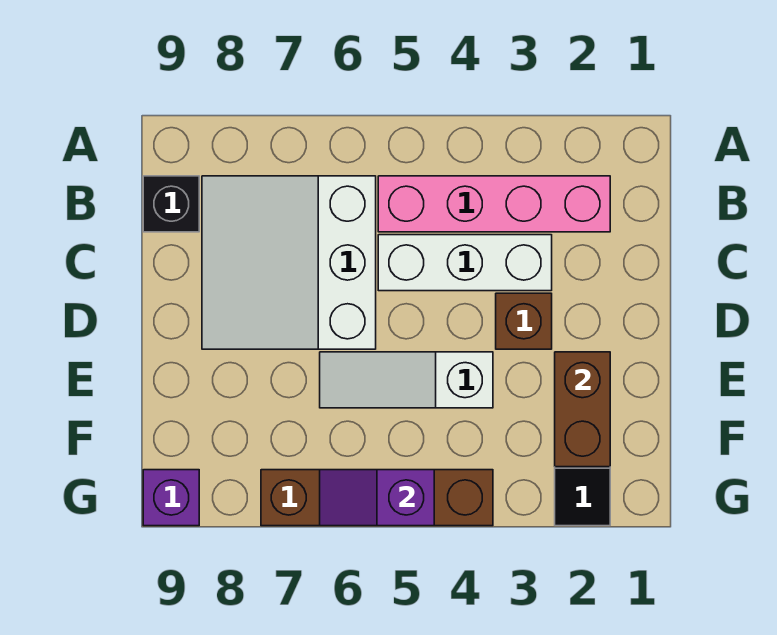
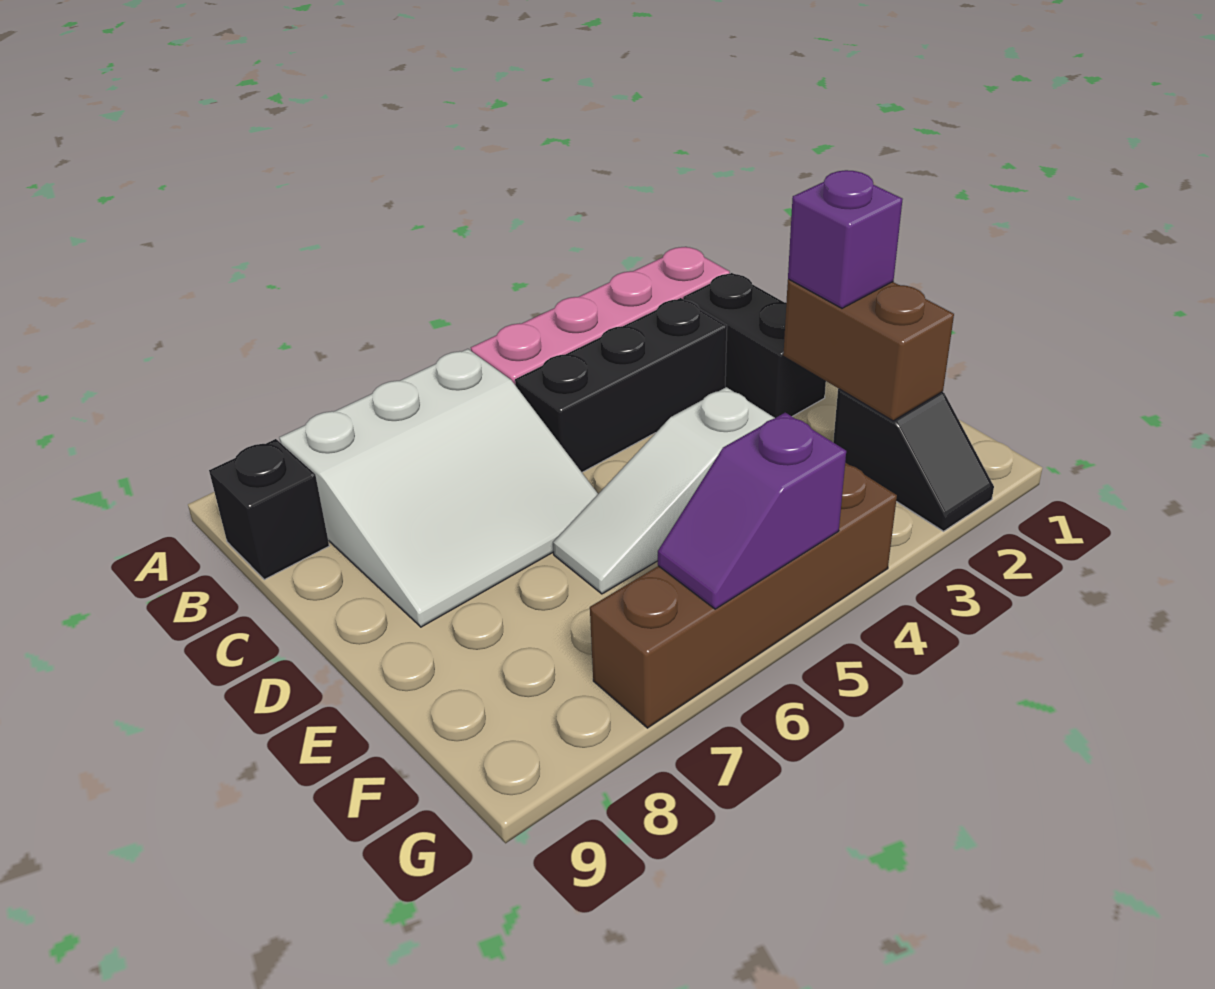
white slope B6:D8 level 1 top 6 -> white slope B6:D8 level 1 top B
none -> black brick C2:D2 level 1
white brick C3:C5 level 1 -> black brick C3:C5 level 1
brown brick D3 level 1 -> none
purple brick G9 level 1 -> purple brick E2 level 3

